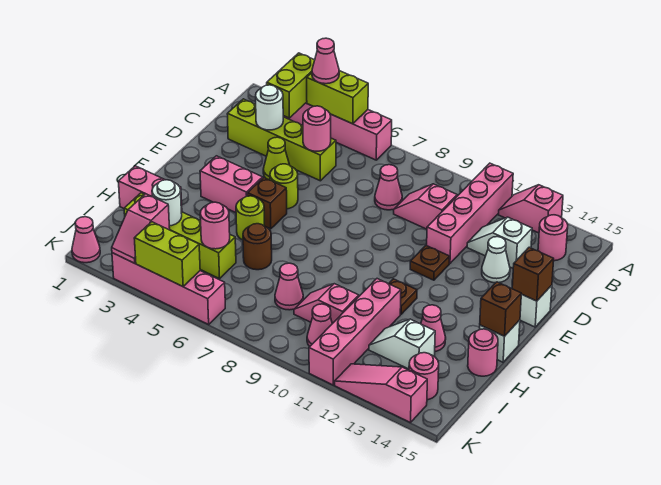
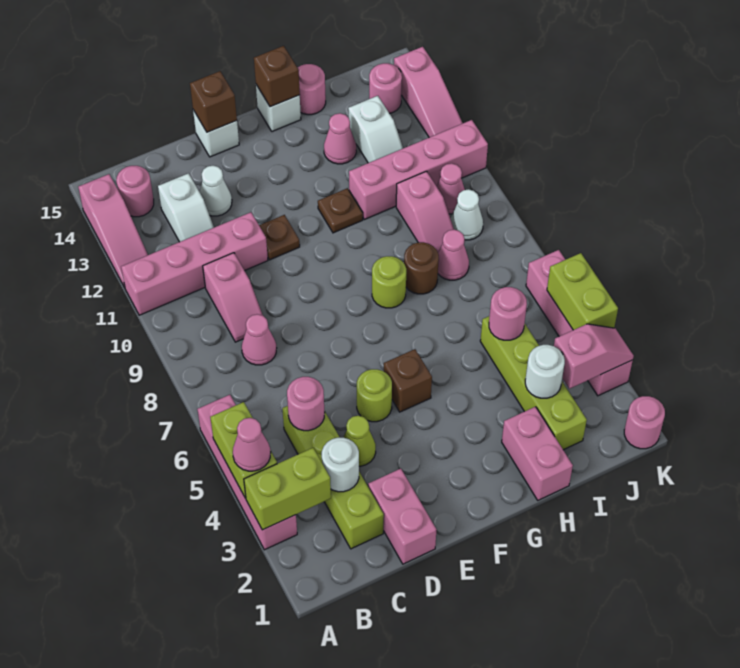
pink slope A12:A13 level 1 top 13 -> pink slope A12:A14 level 1 top 14
pink brick F3:F4 level 1 -> pink brick D1:D2 level 1
lime round brick G5 level 1 -> lime round brick G8 level 1
brown round brick H6 level 1 -> brown round brick H8 level 1
none -> white cone J9 level 1
pink cone K1 level 1 -> pink round brick K1 level 1

